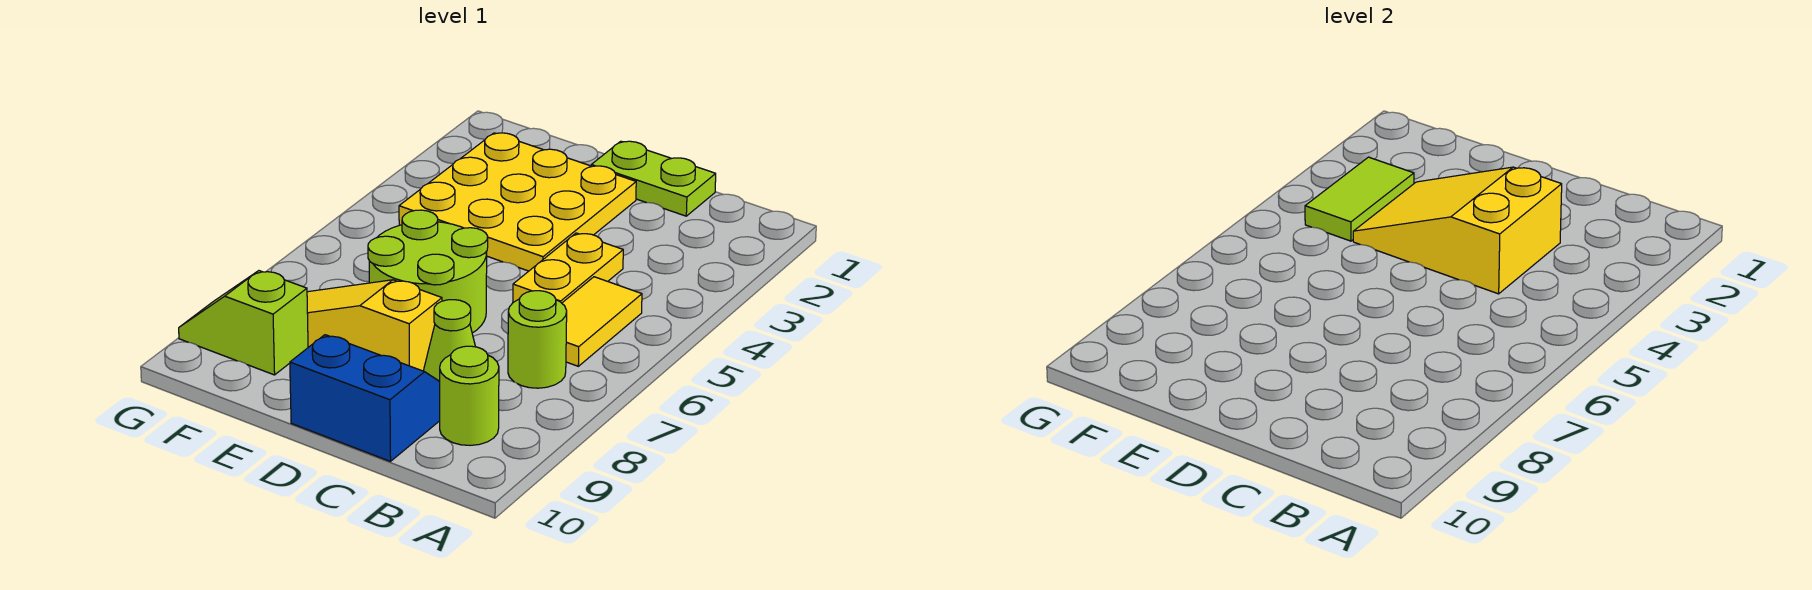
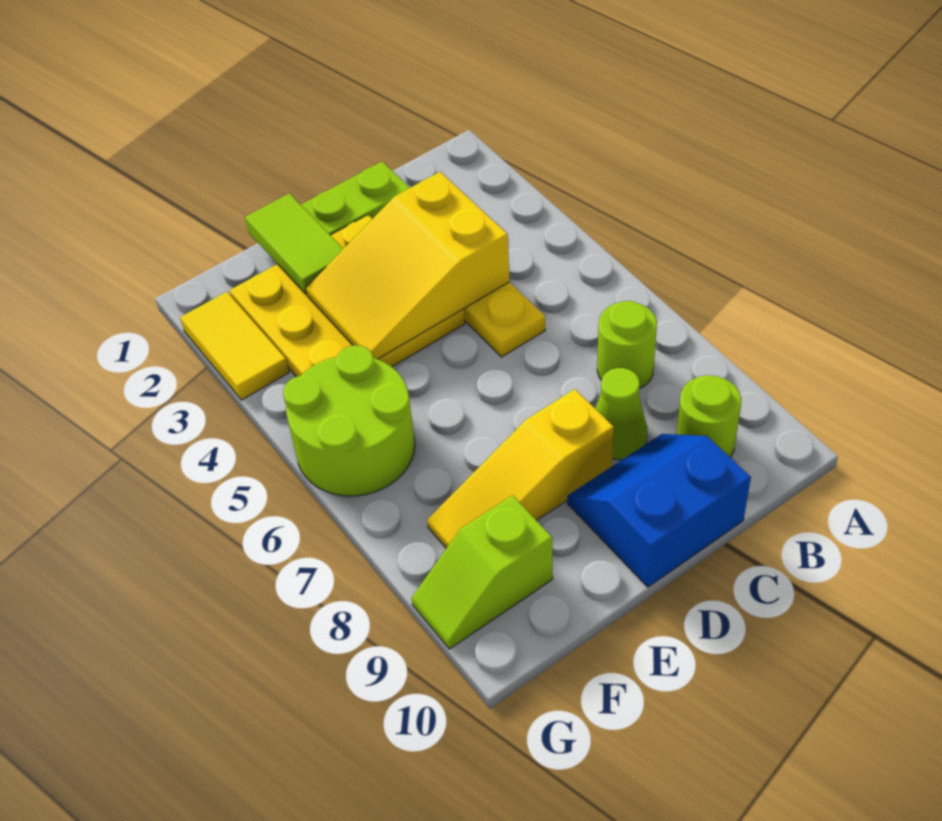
yellow tile B5:B6 level 1 -> yellow tile G2:G3 level 1
lime round brick D6:E7 level 1 -> lime round brick F5:G6 level 1
lime tile F3:F4 level 2 -> lime tile E1:E2 level 2

